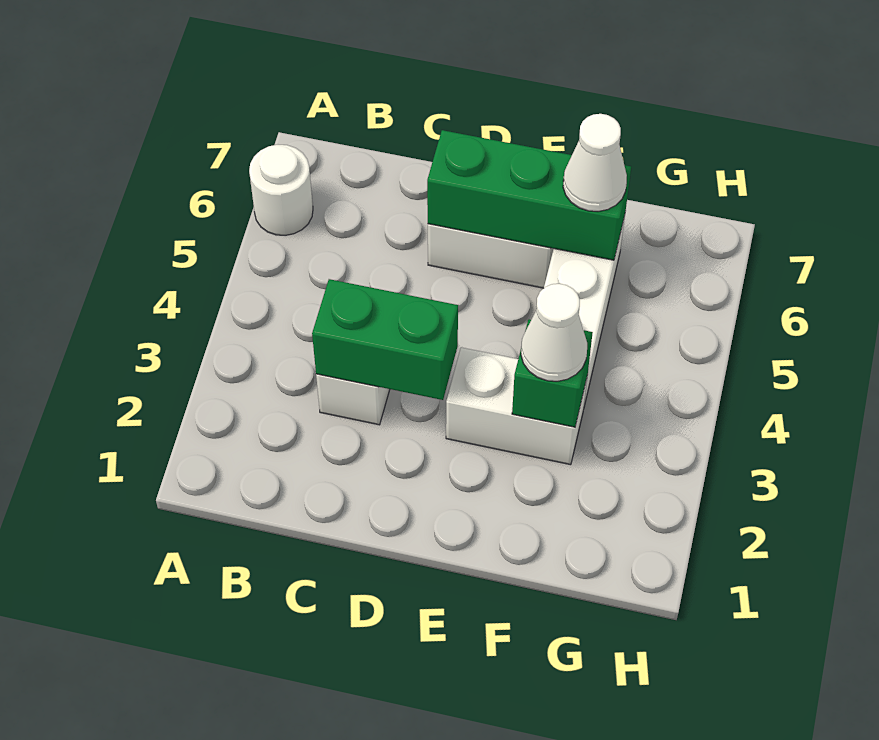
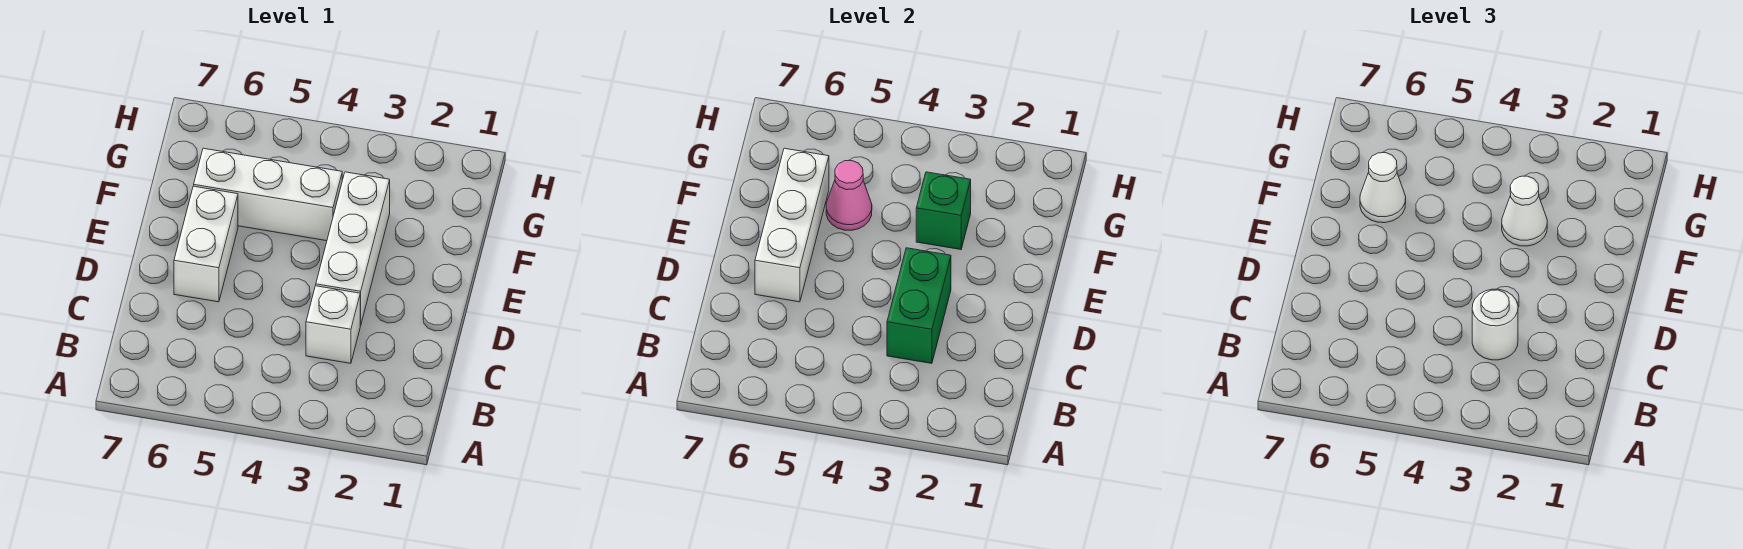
white round brick A6 level 1 -> white round brick C3 level 3
green brick D6:F6 level 2 -> white brick D6:F6 level 2
white brick E3:F3 level 1 -> white brick D3:F3 level 1
none -> pink cone F5 level 2

